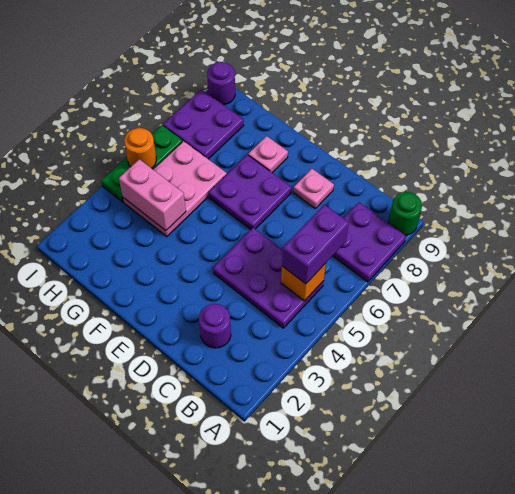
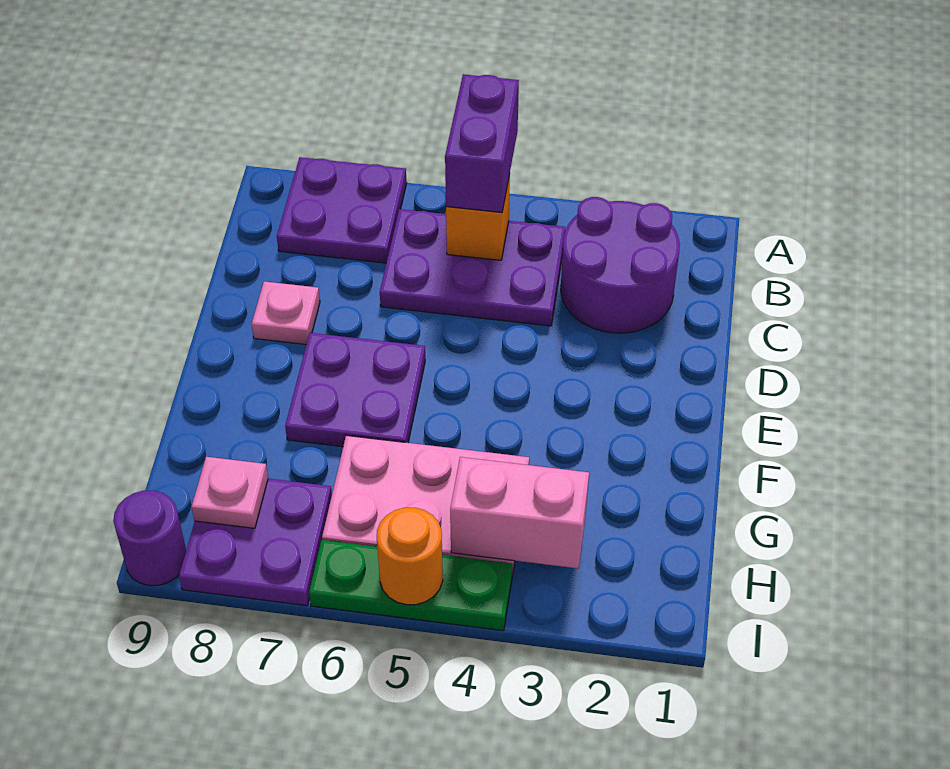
green round brick A9 level 1 -> none
purple plate B4:D5 level 1 -> purple plate B4:C6 level 1
purple brick B5:B6 level 3 -> purple brick A5:B5 level 3
purple round brick C2 level 1 -> purple round brick B2:C3 level 1
pink plate F8 level 1 -> pink plate H8 level 2
pink brick G4:H4 level 2 -> pink brick H3:H4 level 2

